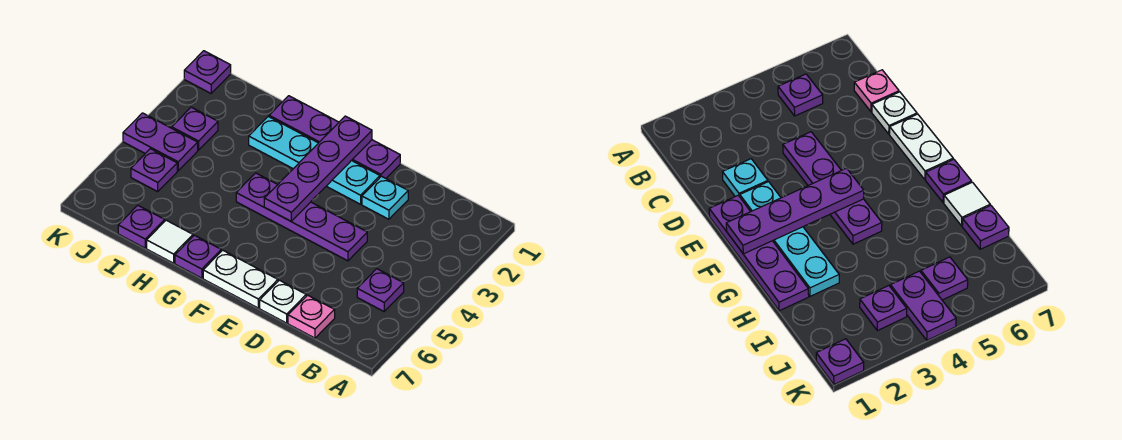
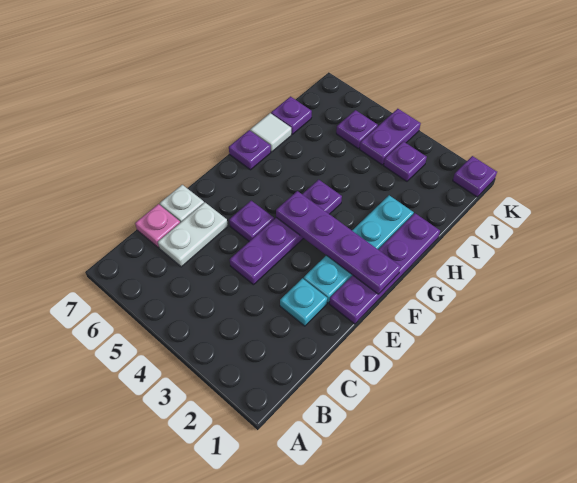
purple plate B5 level 1 -> purple plate E5 level 1
white plate E7:F7 level 1 -> white plate C6:D6 level 1

